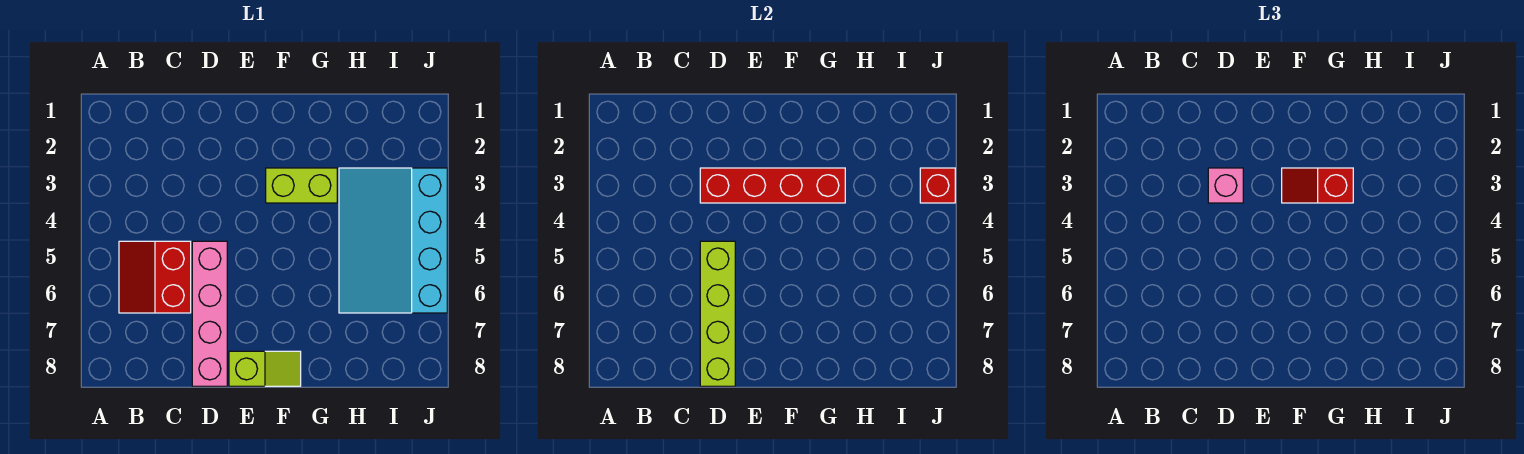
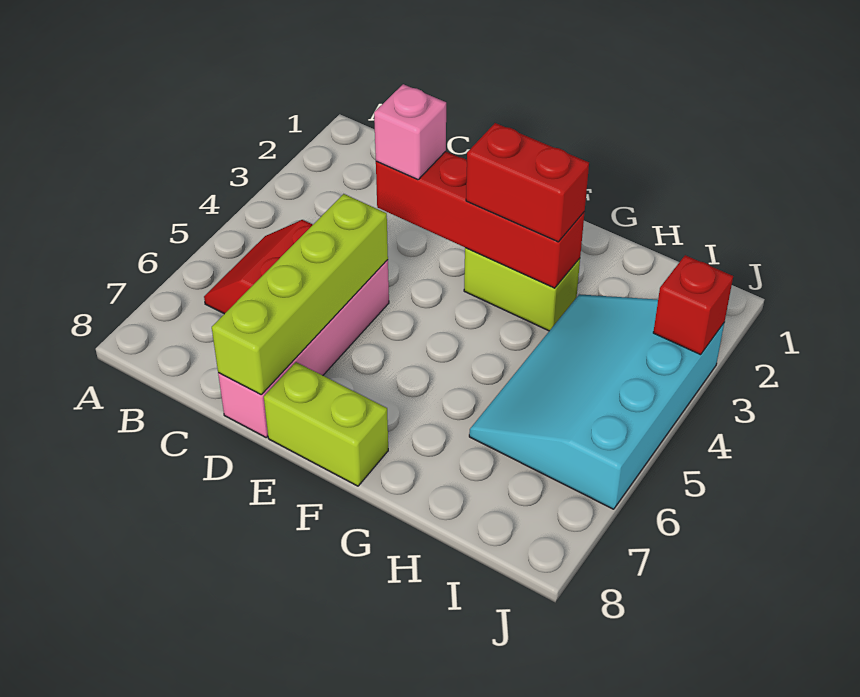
lime slope E8:F8 level 1 top E -> lime brick E8:F8 level 1
red slope F3:G3 level 3 top G -> red brick F3:G3 level 3

